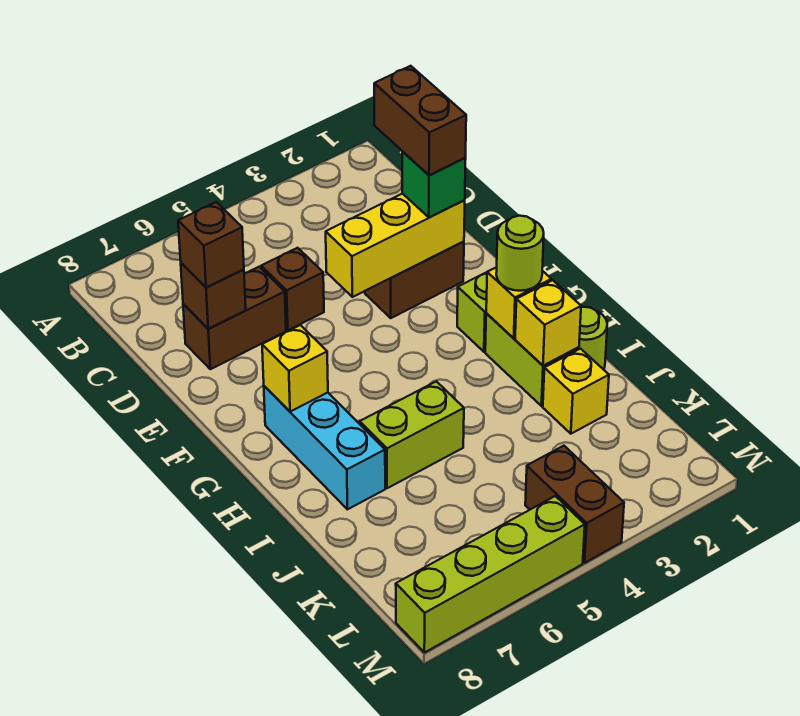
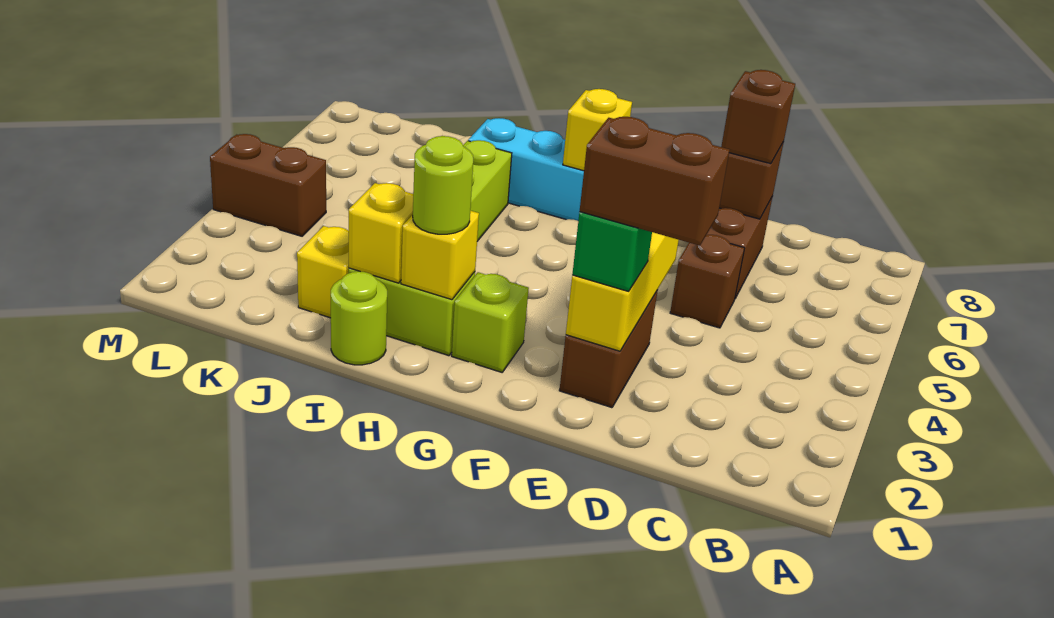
lime brick M5:M8 level 1 -> none

